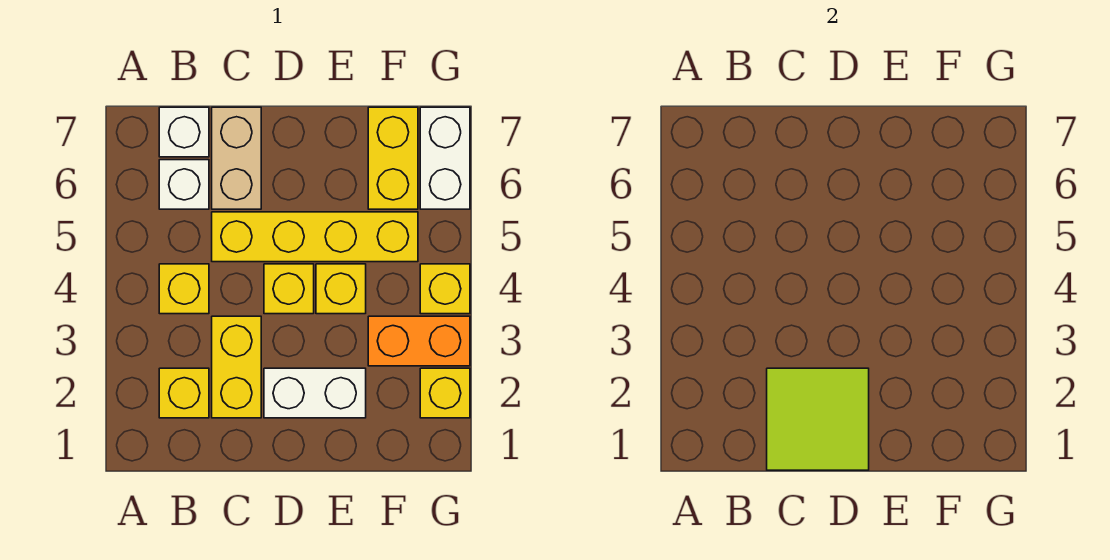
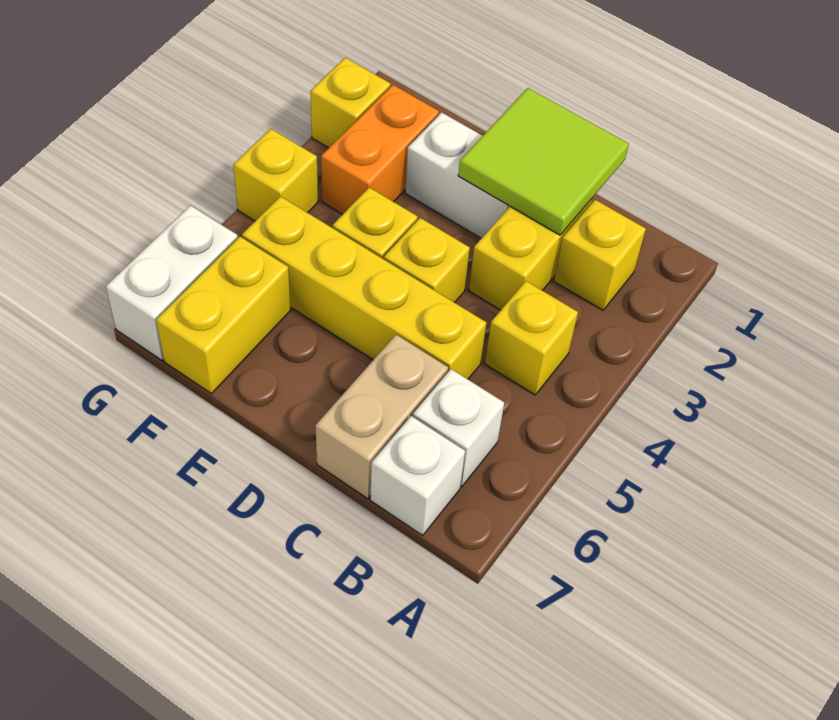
orange brick F3:G3 level 1 -> orange brick F2:F3 level 1

